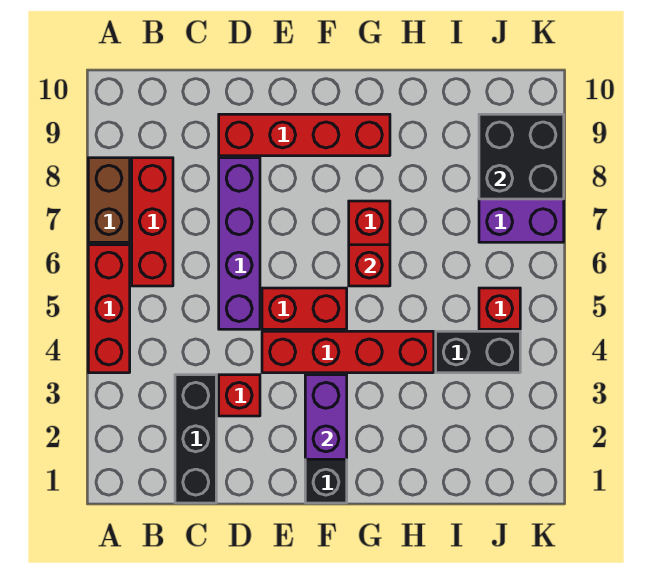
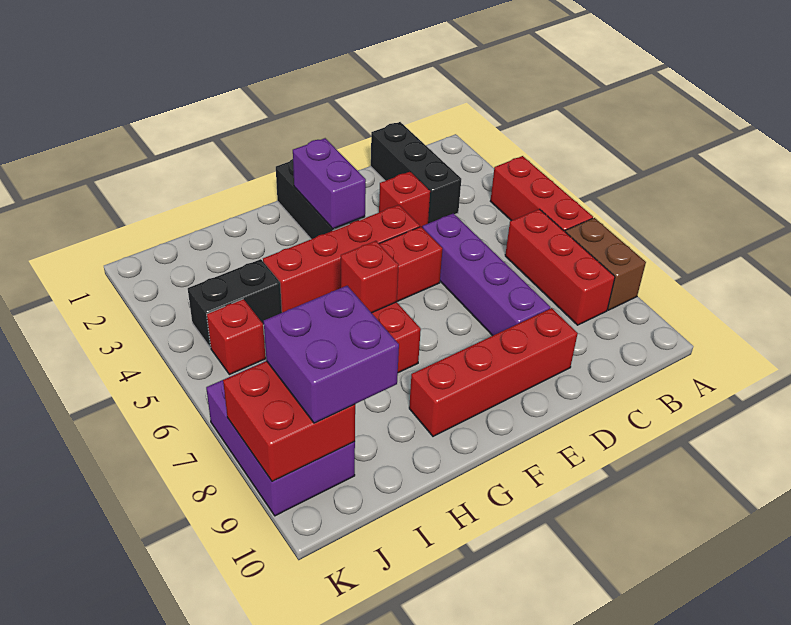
none -> purple brick I8:J9 level 3
black brick J8:K9 level 2 -> red brick J8:K9 level 2

